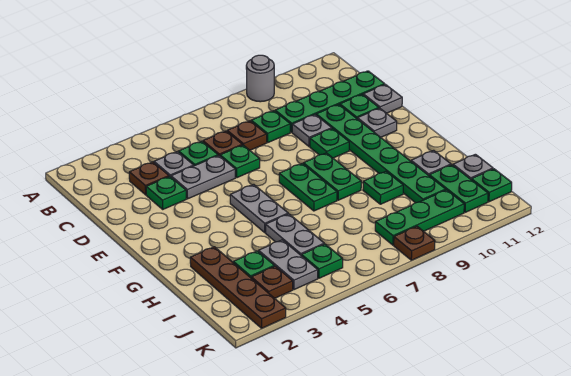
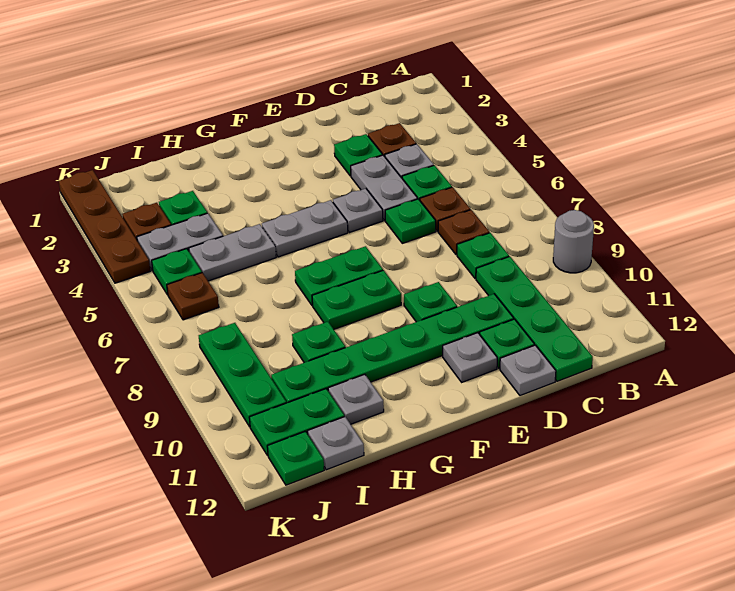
grey plate D9 level 1 -> grey plate E5 level 1
brown plate H2:K2 level 1 -> brown plate K1:K4 level 1
brown plate K8 level 1 -> brown plate J6 level 1

